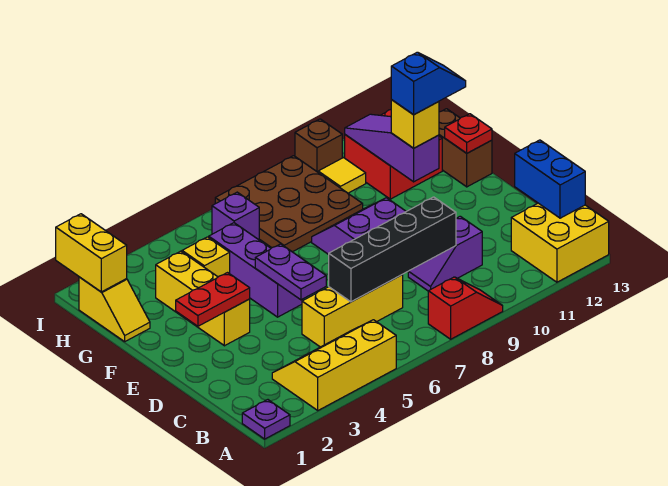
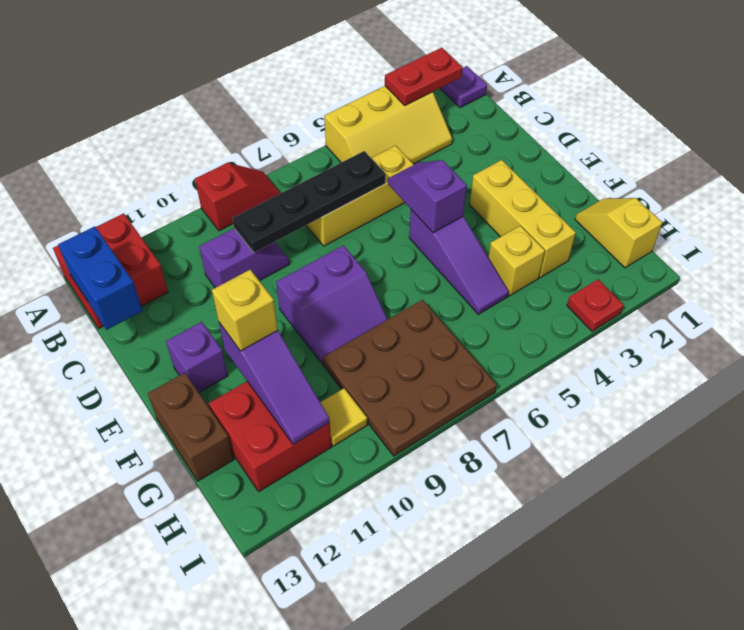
red slope A8:A9 level 1 top 8 -> red slope A8:A9 level 1 top 9
yellow brick A12:B13 level 1 -> red brick A12:B13 level 1
black brick C6:C9 level 2 -> black plate C6:C9 level 2
purple plate D5:E5 level 2 -> purple slope D5:E5 level 2 top E
red plate E2:E3 level 2 -> red plate A2:A3 level 2
purple brick E5:G5 level 1 -> purple slope E5:G5 level 1 top E
blue slope F11:F12 level 4 top 11 -> none
red plate F13 level 2 -> red plate I3 level 1
yellow brick H1:I1 level 2 -> none
purple brick H6 level 1 -> purple brick E12 level 1
brown brick I10 level 1 -> none

